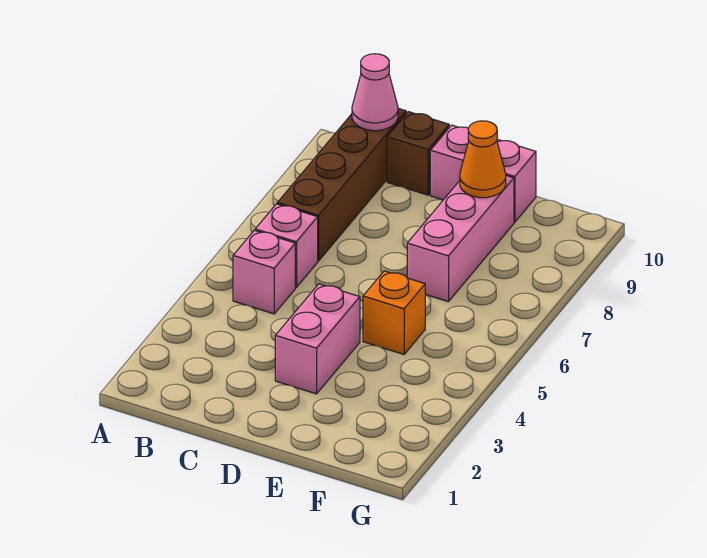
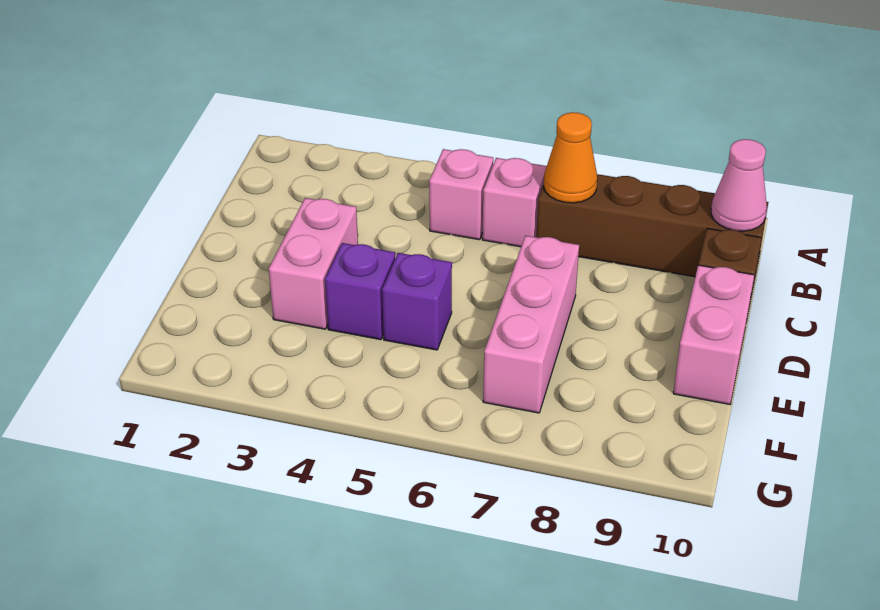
pink brick D3:D4 level 1 -> pink brick D3:E3 level 1
none -> purple brick E4 level 1
orange brick E5 level 1 -> purple brick E5 level 1
pink brick E7:E9 level 1 -> pink brick D7:F7 level 1
orange cone E9 level 2 -> orange cone B7 level 2

